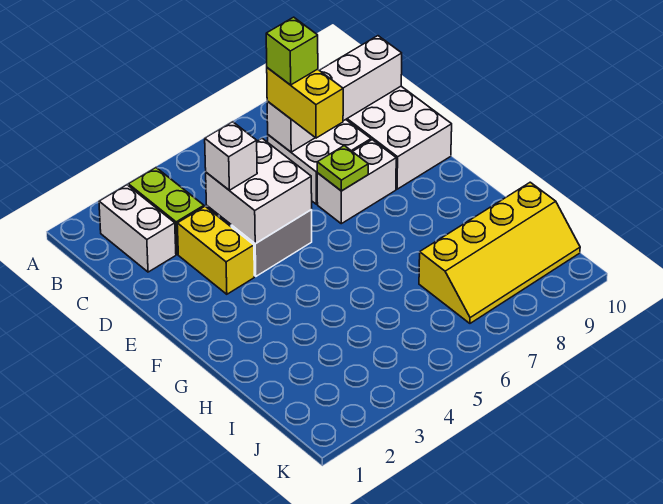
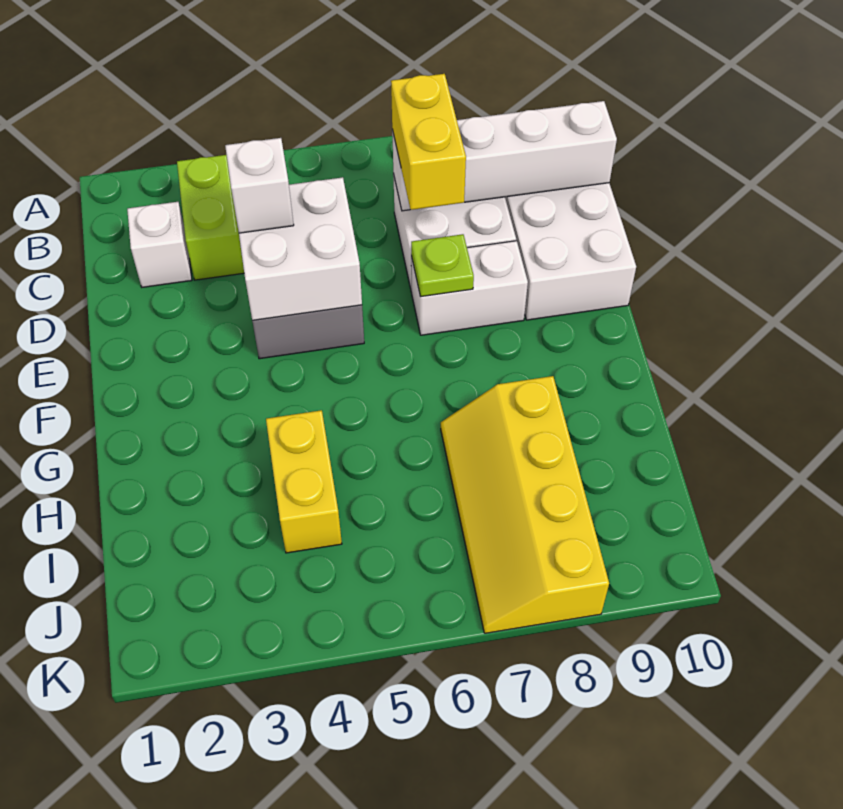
white brick B2:C2 level 1 -> white brick C2 level 1
lime brick C7 level 4 -> none
yellow brick D3:E3 level 1 -> yellow brick H4:I4 level 1
yellow slope I7:J10 level 1 top I -> yellow slope H7:K8 level 1 top 8

